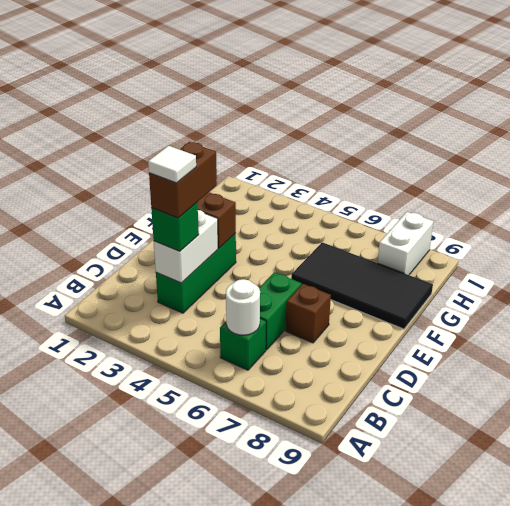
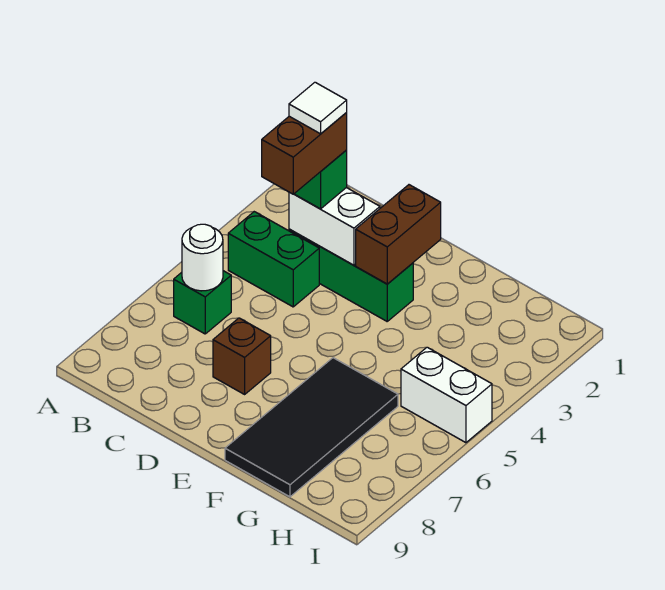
brown brick C3:D3 level 4 -> brown brick C3:C4 level 4
green brick C6:D6 level 1 -> green brick B4:C4 level 1
white brick H8:I8 level 1 -> white brick H5:I5 level 1

